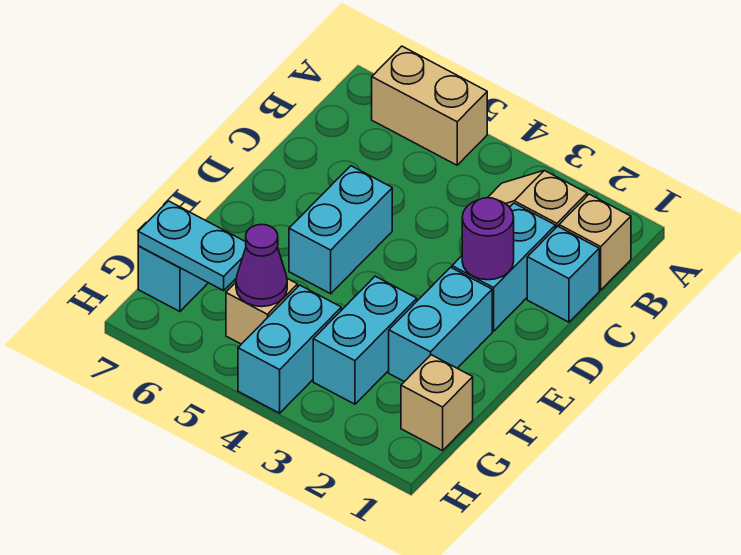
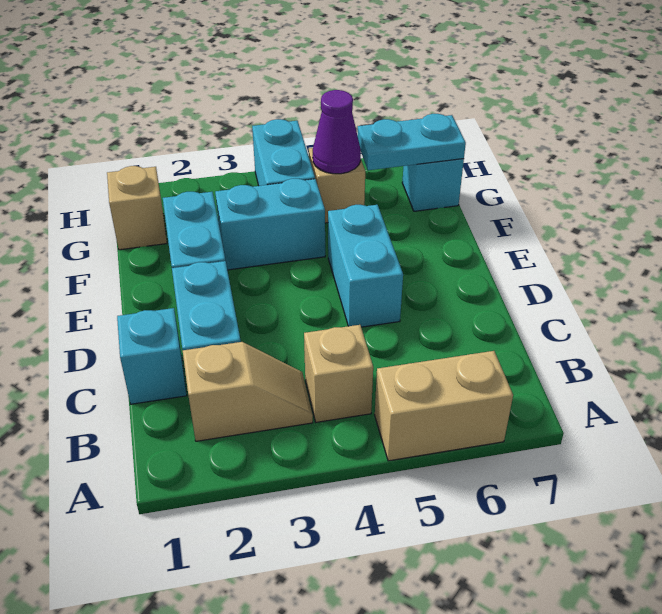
tan brick B1 level 1 -> tan brick B4 level 1
purple round brick D2 level 2 -> none
cyan brick F3:G3 level 1 -> cyan brick F3:F4 level 1

